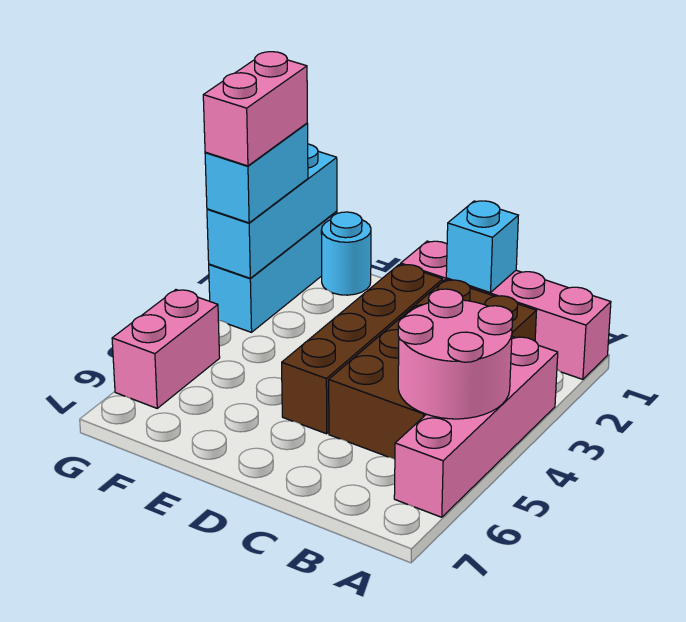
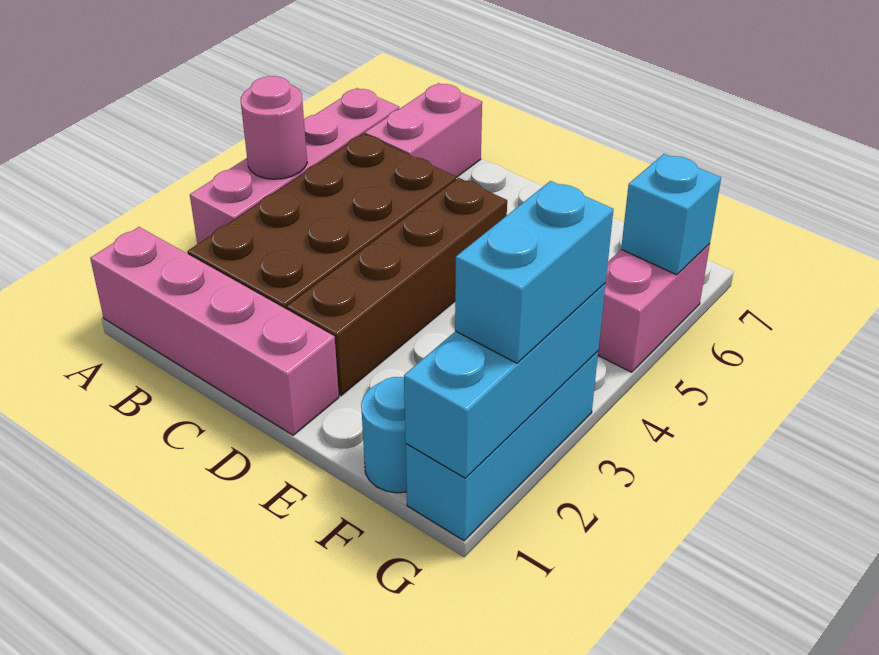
pink round brick A4:B5 level 2 -> pink round brick A4 level 2
cyan brick C1 level 2 -> cyan brick G6 level 2
pink brick G2:G3 level 4 -> pink brick B6:B7 level 1

